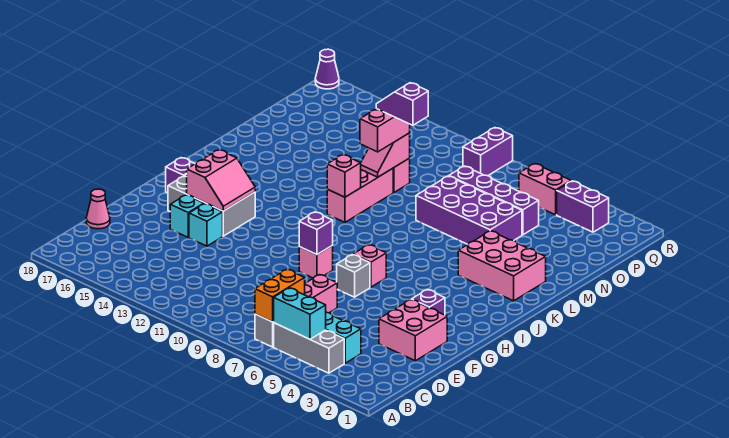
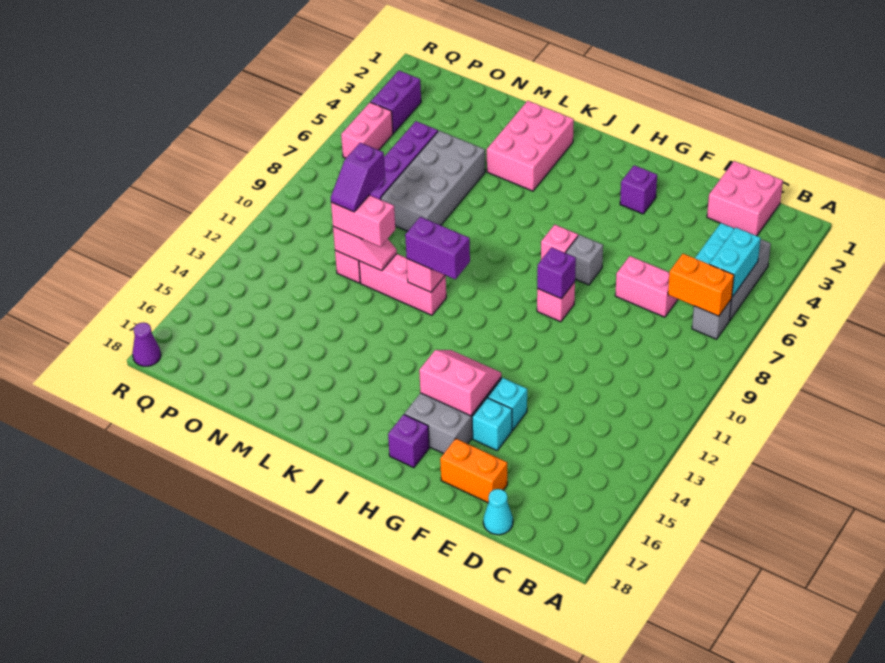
pink cone D18 level 1 -> cyan cone D18 level 1
pink brick E2:F3 level 1 -> pink brick C1:D2 level 1
none -> orange brick E17:F17 level 1
purple brick M5:N8 level 1 -> grey brick M5:N8 level 1
purple brick Q9:R9 level 1 -> purple brick J11:K11 level 3

